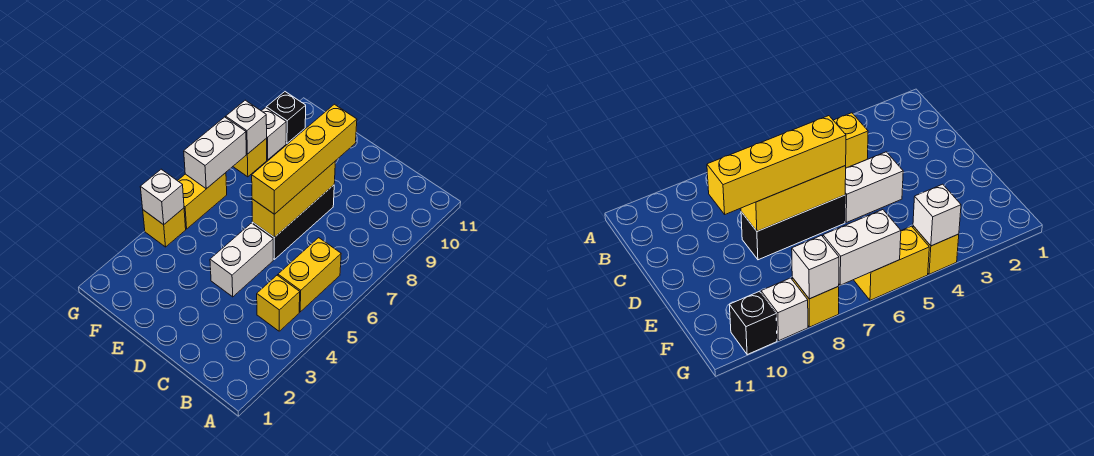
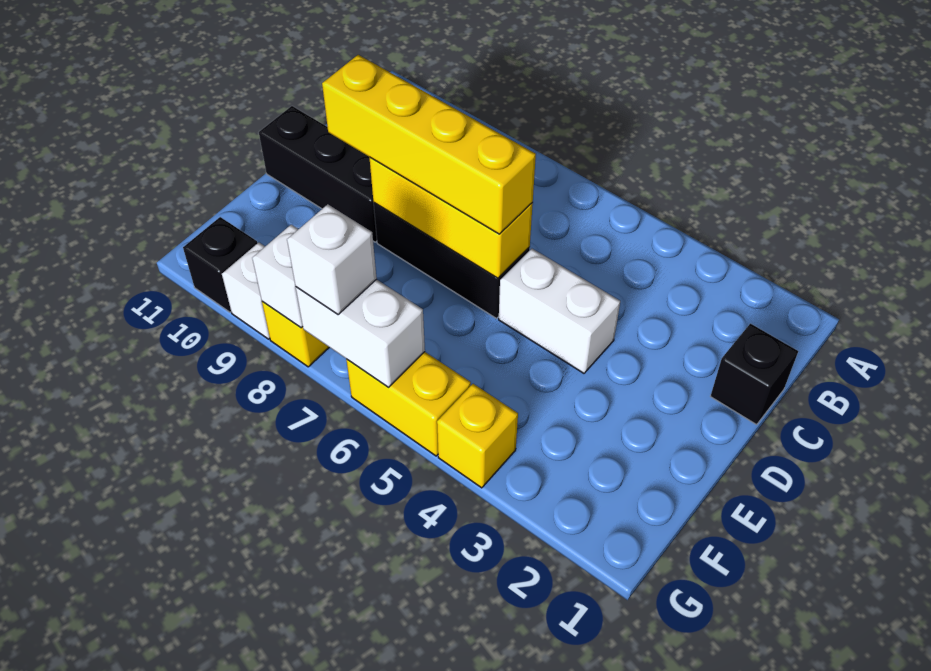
yellow brick B4 level 1 -> none
yellow brick B5:B6 level 1 -> none
none -> black brick C1 level 1
none -> black brick D9:D11 level 1
white brick G4 level 2 -> white brick G7 level 3

